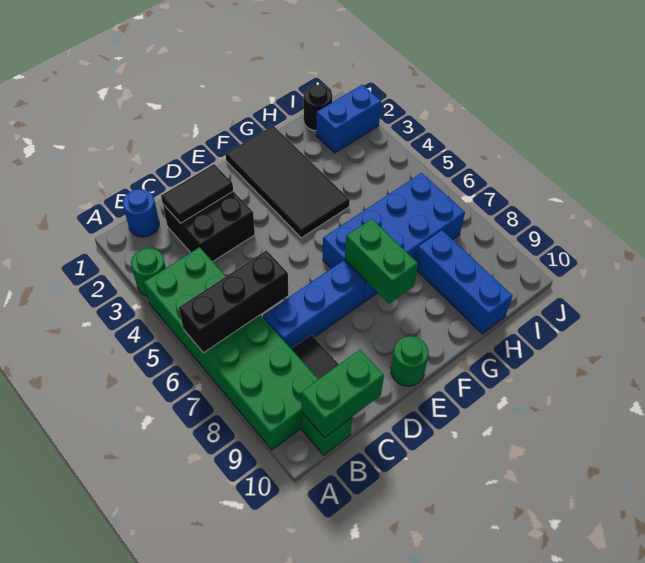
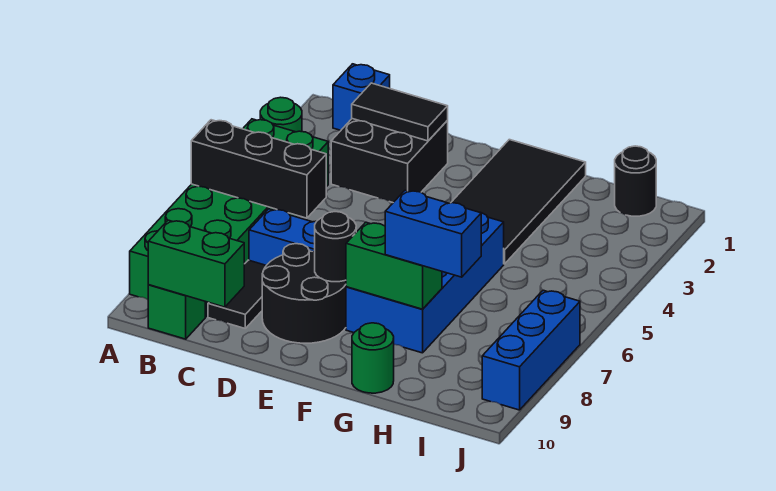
blue round brick B1 level 1 -> blue brick B1 level 1
none -> black round brick D8:E9 level 1
none -> black round brick E8 level 2
green round brick E10 level 1 -> green round brick G10 level 1
blue brick F6:I7 level 1 -> blue brick F5:G8 level 1
green brick F7:F8 level 2 -> green brick F8:G8 level 2
blue brick H8:H10 level 1 -> blue brick J7:J9 level 1
blue brick I2:J2 level 1 -> blue brick G8:H8 level 3

